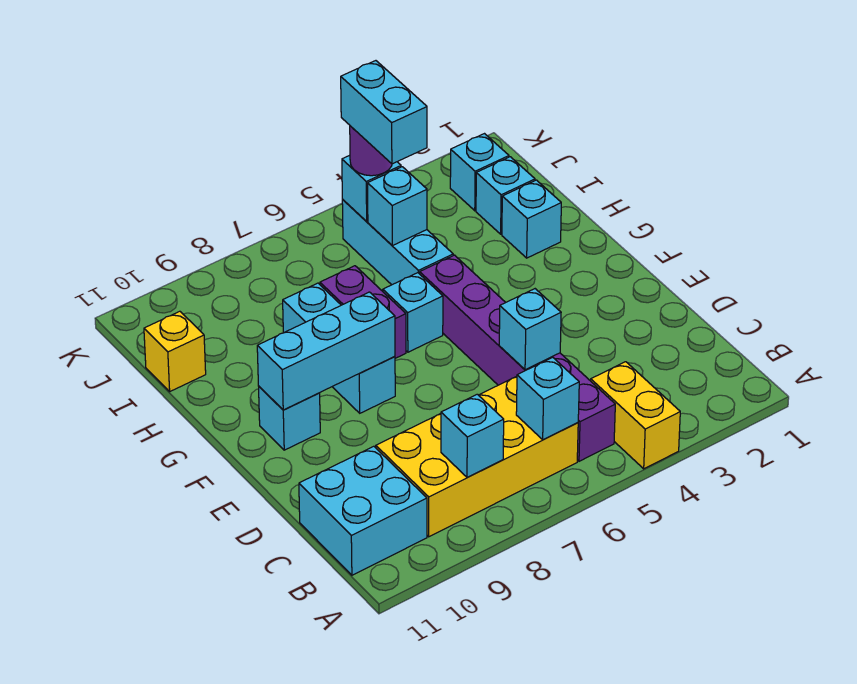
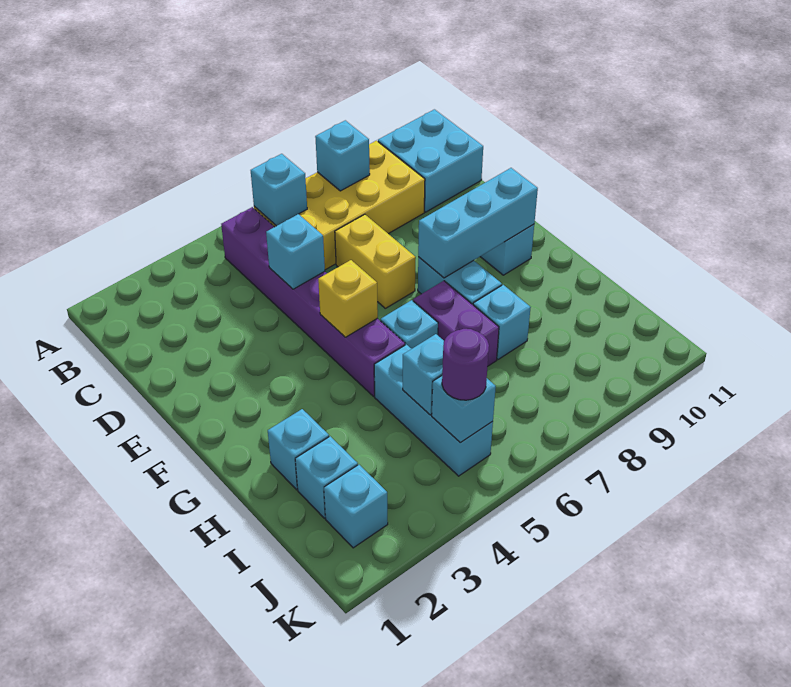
yellow brick A4:B4 level 1 -> yellow brick D7:E7 level 1
cyan brick I5:J5 level 4 -> none
yellow brick I11 level 1 -> yellow brick F5 level 2

